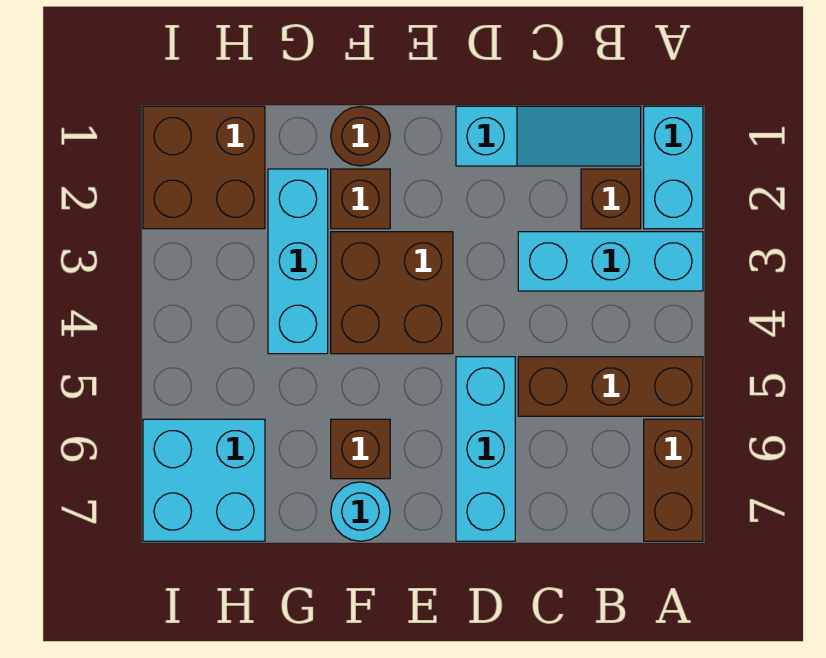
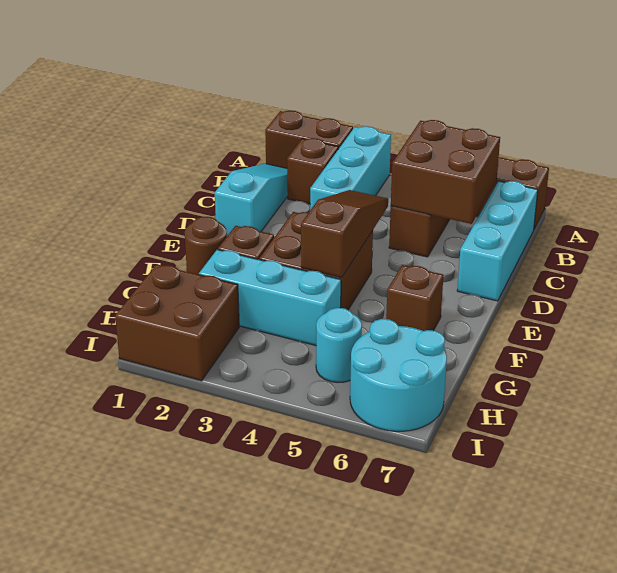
cyan brick A1:A2 level 1 -> brown brick A1:A2 level 1
none -> brown brick B5:C6 level 2
none -> brown slope D4:F4 level 2 top F
cyan brick D5:D7 level 1 -> cyan brick B7:D7 level 1
cyan round brick F7 level 1 -> cyan round brick H5 level 1
cyan brick H6:I7 level 1 -> cyan round brick H6:I7 level 1

